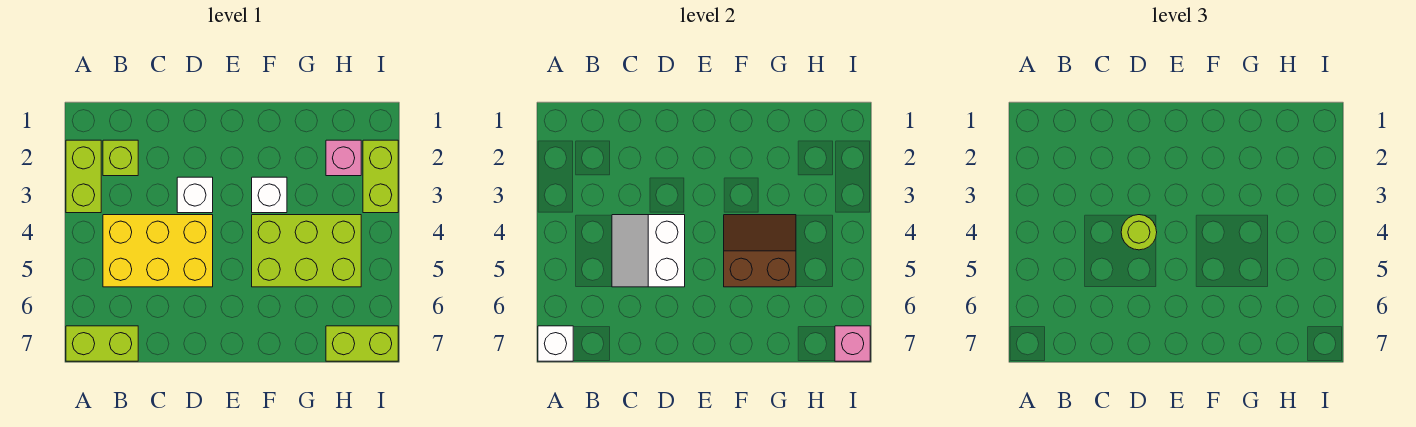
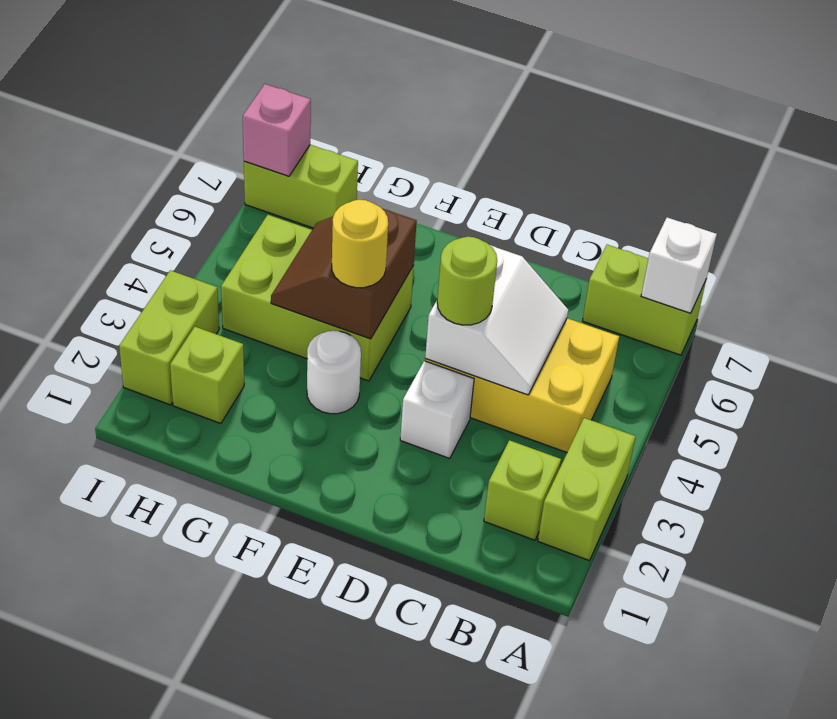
white brick F3 level 1 -> white round brick F3 level 1
brown slope F4:G5 level 2 top 5 -> brown slope F4:G5 level 2 top F
none -> yellow round brick F4 level 3
pink brick H2 level 1 -> lime brick H2 level 1

